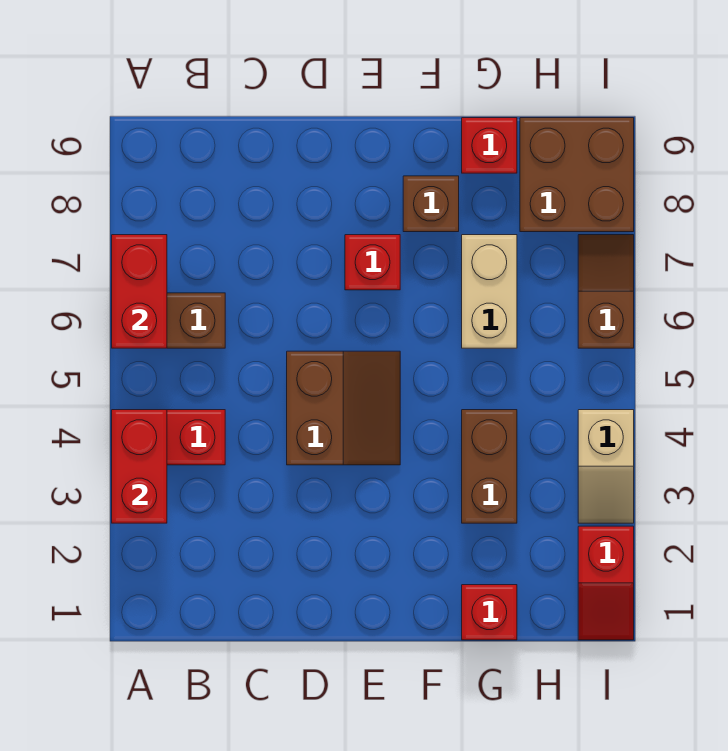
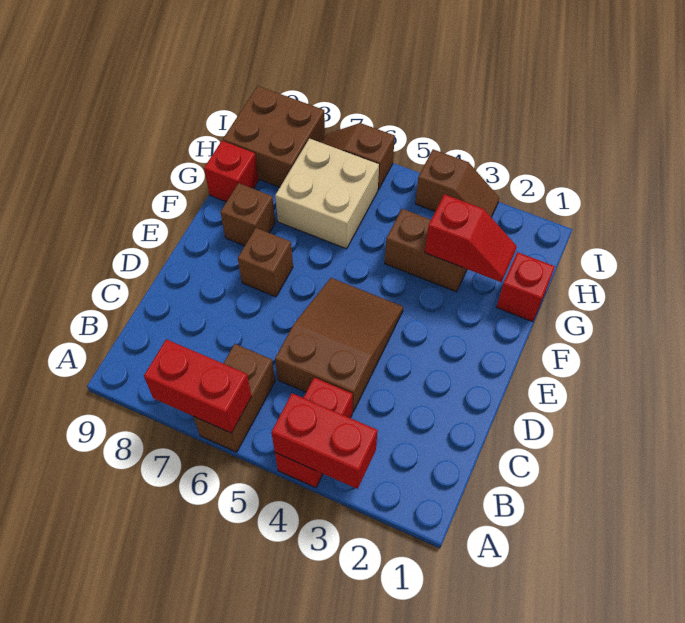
brown slope D4:E5 level 1 top D -> brown slope C4:E5 level 1 top C
red brick E7 level 1 -> brown brick E7 level 1
tan brick G6:G7 level 1 -> tan brick G6:H7 level 1
red slope I1:I2 level 1 top 2 -> red slope G2:G3 level 2 top 3
tan slope I3:I4 level 1 top 4 -> brown slope I3:I4 level 1 top 4

